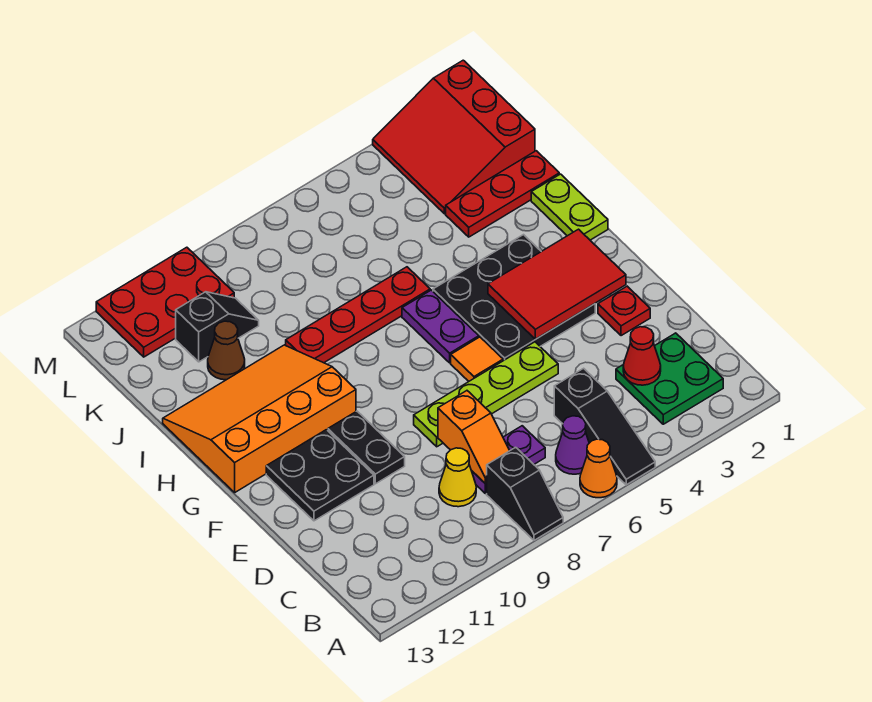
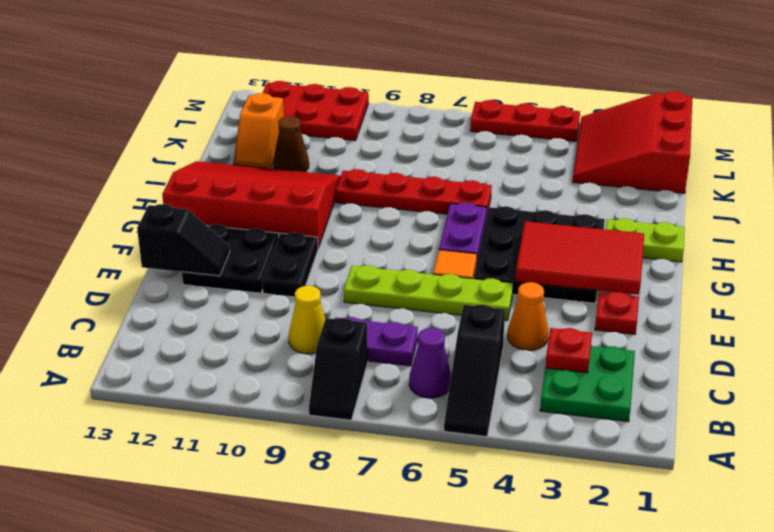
orange cone A6 level 1 -> orange cone D4 level 1
red cone C3 level 2 -> red plate C3 level 2
orange slope C8:D8 level 2 top D -> orange slope J12:K12 level 1 top K
orange slope G10:I13 level 1 top G -> red slope G10:I13 level 1 top G
lime plate H1:I1 level 1 -> lime plate H1:H2 level 1
red plate J1:J3 level 1 -> red plate M4:M6 level 1
black slope K10:K11 level 1 top 11 -> black slope E12:E13 level 2 top 13

